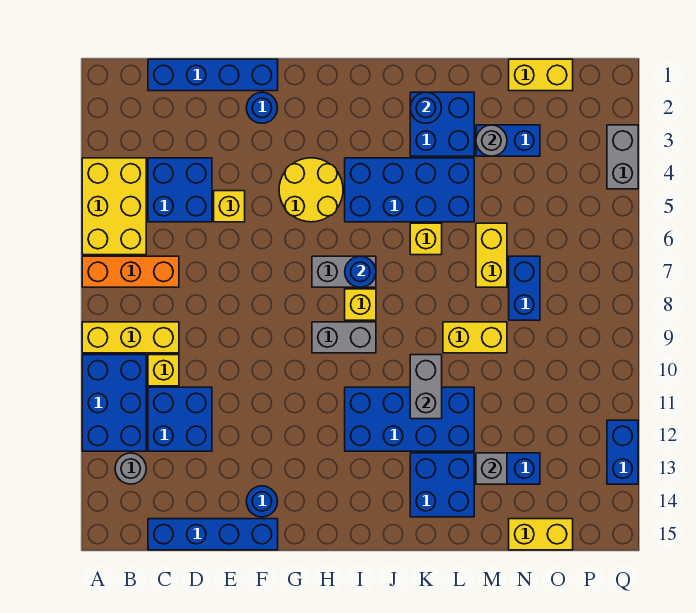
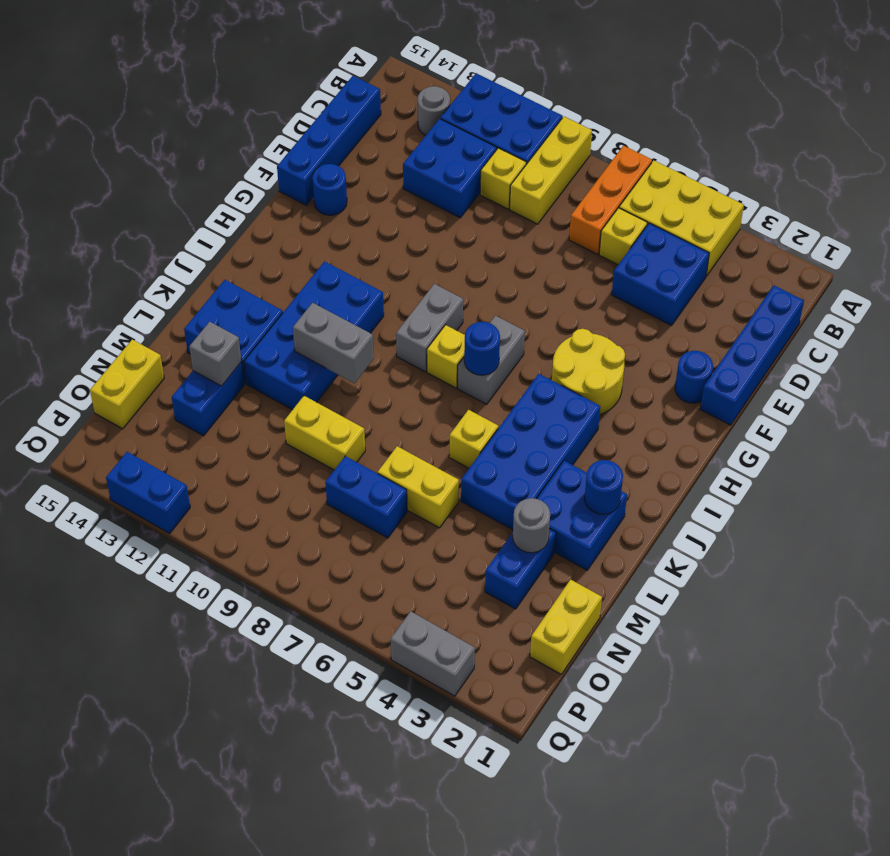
yellow brick E5 level 1 -> yellow brick C6 level 1
yellow brick L9:M9 level 1 -> yellow brick M9:M10 level 1

